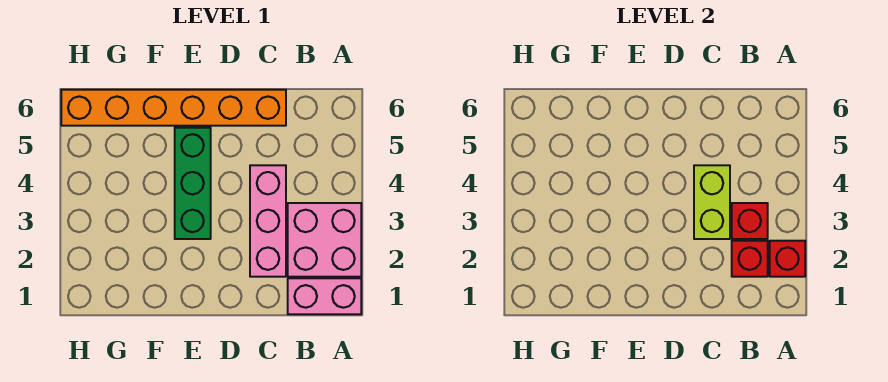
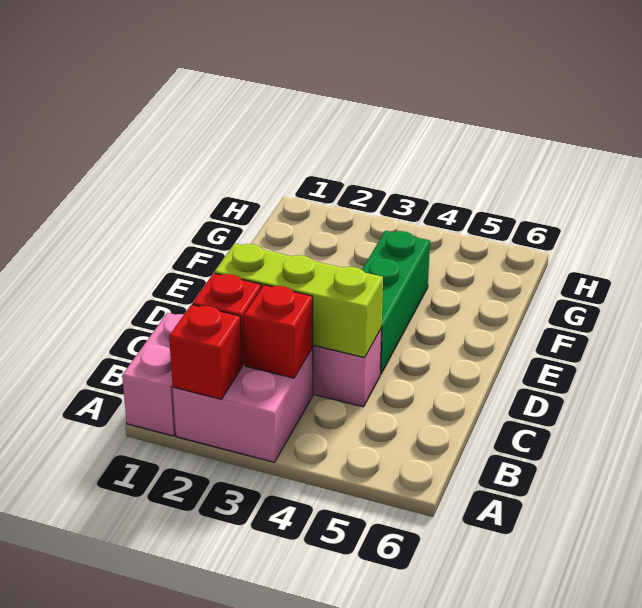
lime brick C3:C4 level 2 -> lime brick C2:C4 level 2
orange brick C6:H6 level 1 -> none
green brick E3:E5 level 1 -> green brick D4:F4 level 1

